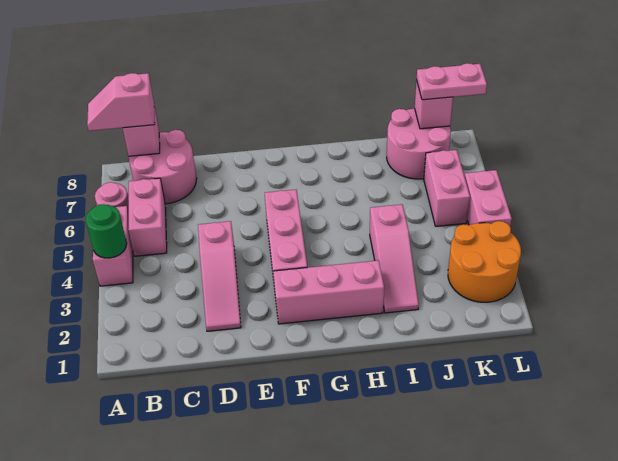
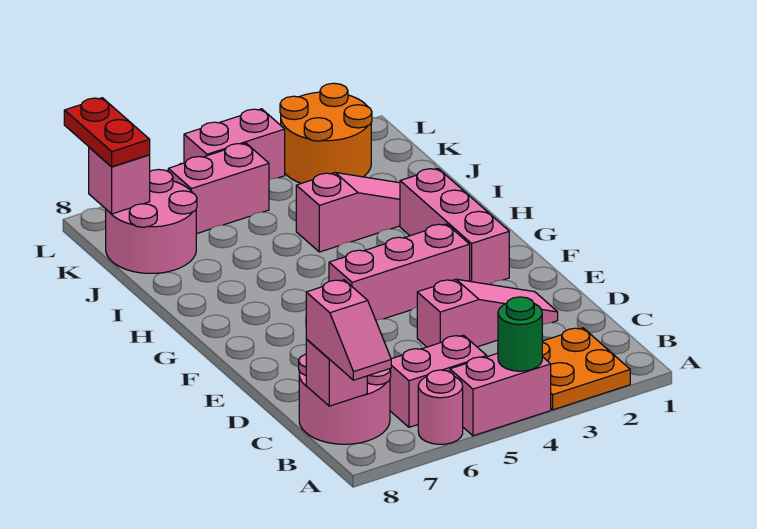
none -> orange plate A2:B3 level 1
pink plate K8:L8 level 3 -> red plate K8:L8 level 3

